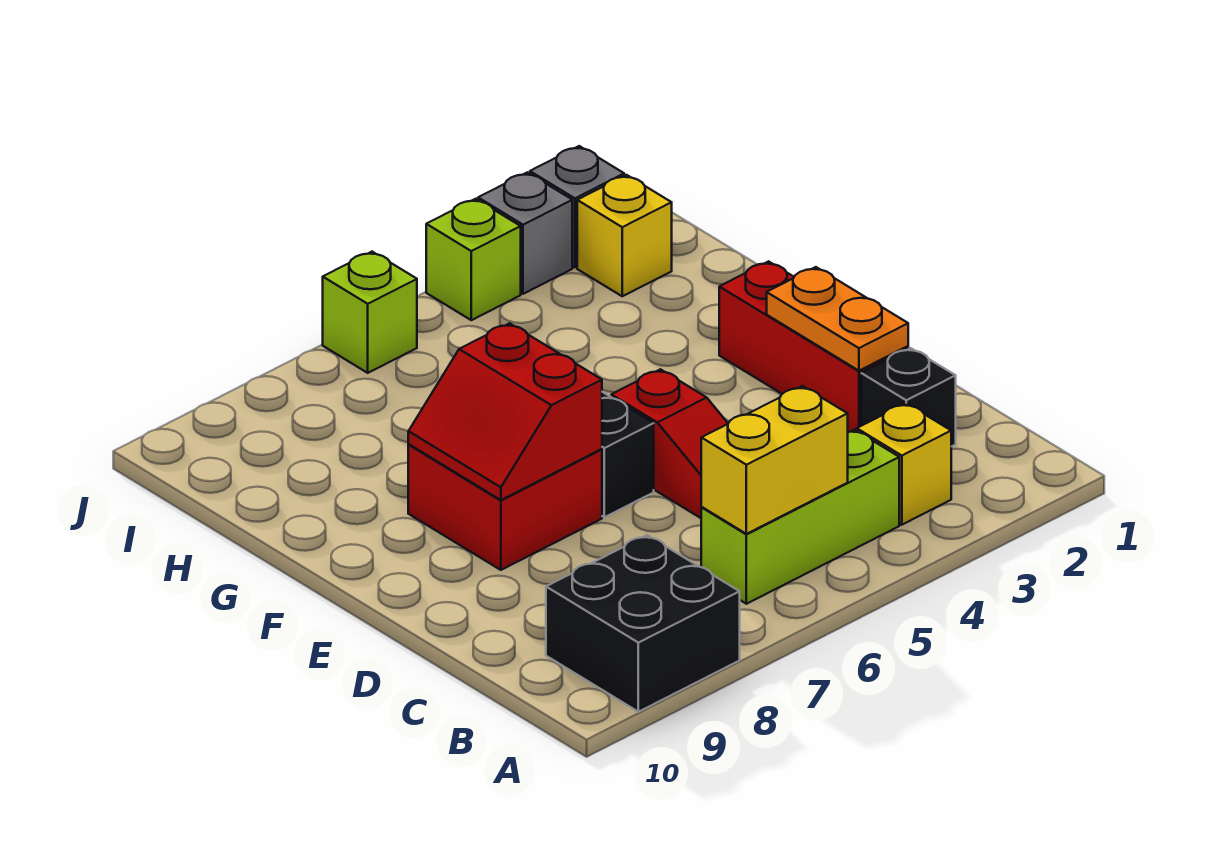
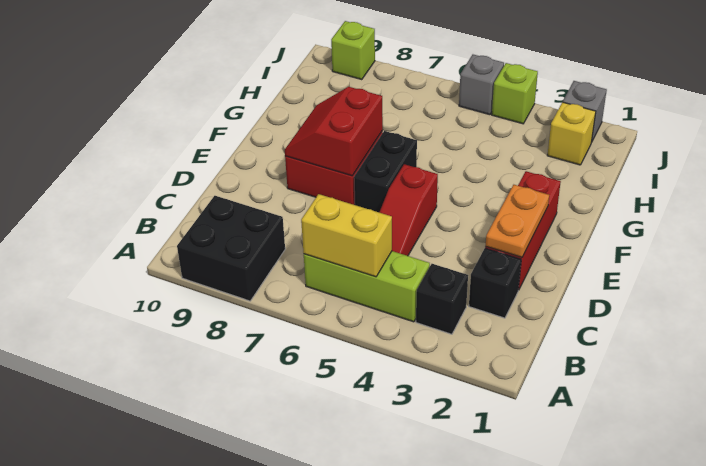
yellow brick B3 level 1 -> black brick B3 level 1
grey brick J3 level 1 -> grey brick J5 level 1
lime brick J6 level 1 -> lime brick J9 level 1

